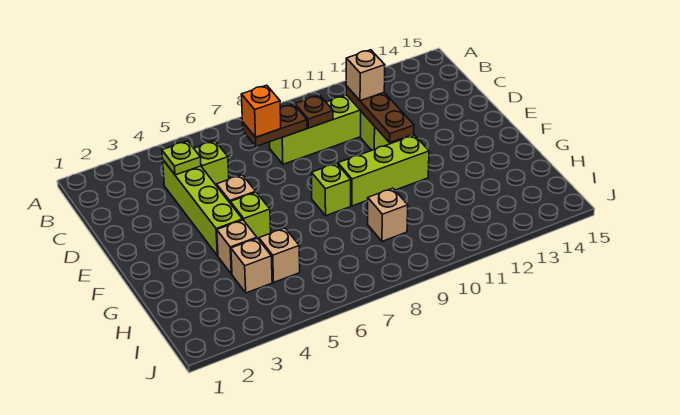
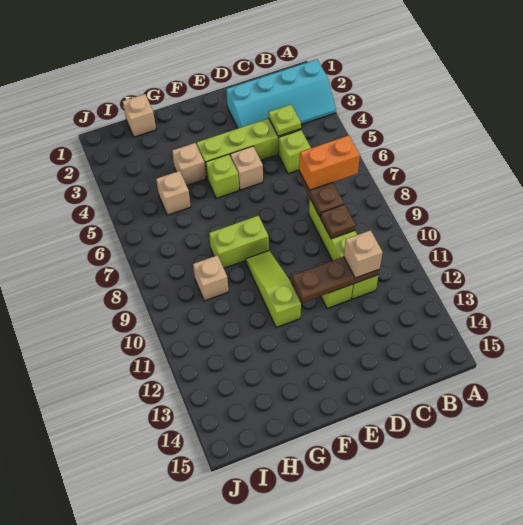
none -> cyan slope A2:D3 level 1 top 2
orange brick C7 level 3 -> orange brick B7:C7 level 3
lime brick F8 level 1 -> lime brick F8:G8 level 1
lime brick F9:F11 level 1 -> lime slope F9:F11 level 1 top 11
tan brick H4 level 1 -> tan brick H1 level 1

